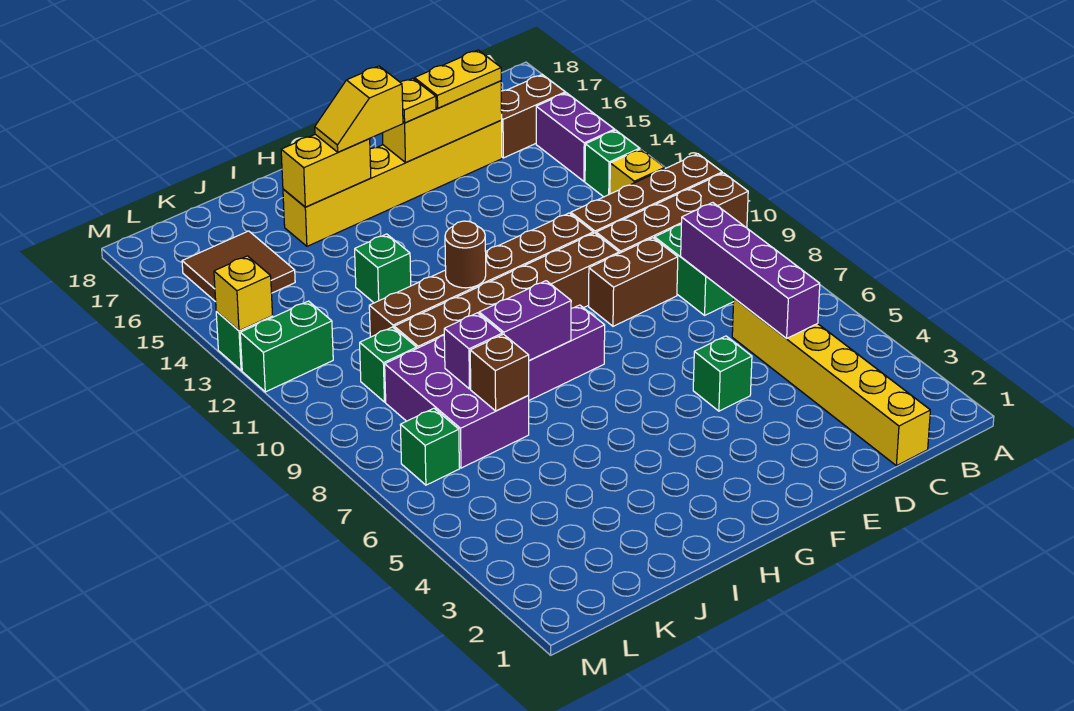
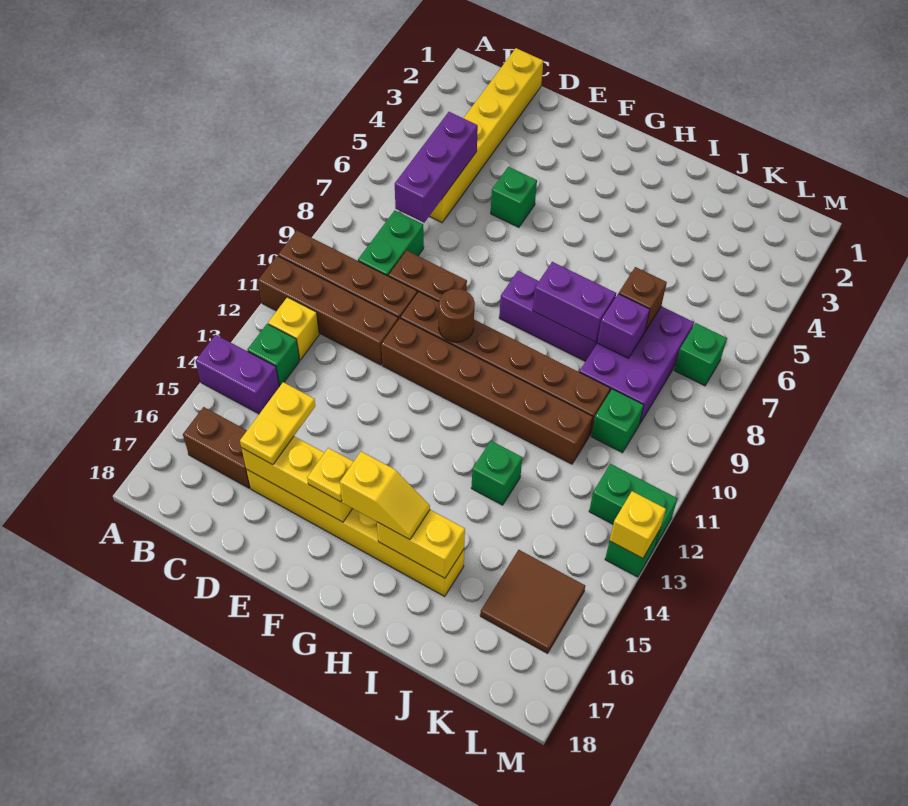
purple brick B14:B15 level 1 -> purple brick A14:B14 level 1
purple brick C5:C8 level 2 -> purple brick C5:C7 level 2
yellow plate D16:E16 level 3 -> yellow plate D15:D16 level 3
brown round brick H11 level 2 -> brown round brick F10 level 2

